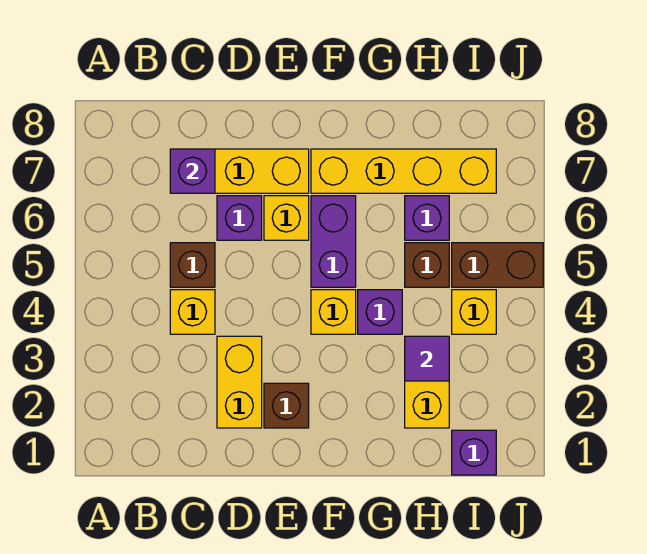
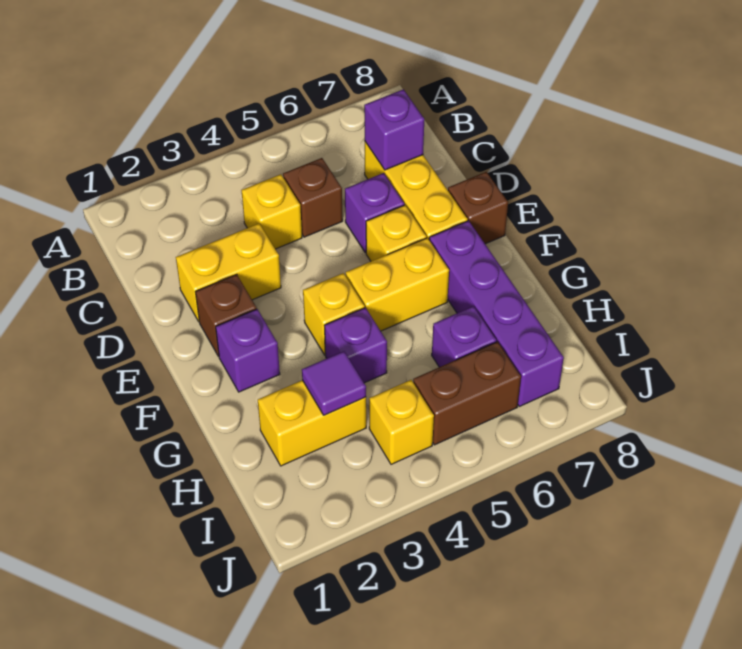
purple brick F5:F6 level 1 -> yellow brick F5:F6 level 1
yellow brick F7:I7 level 1 -> purple brick F7:I7 level 1
brown brick H5 level 1 -> brown brick E8 level 1
purple brick I1 level 1 -> purple brick F2 level 1
brown brick I5:J5 level 1 -> brown brick I5:I6 level 1

